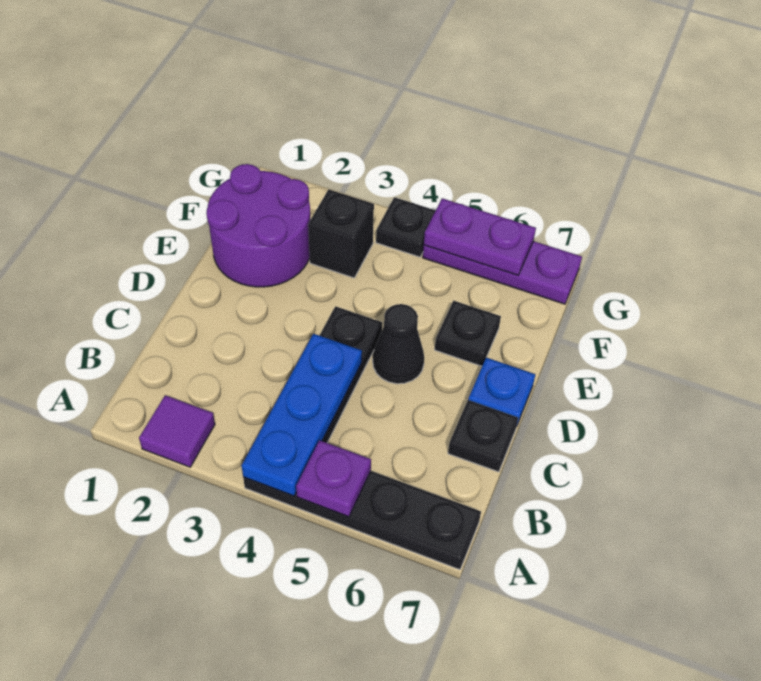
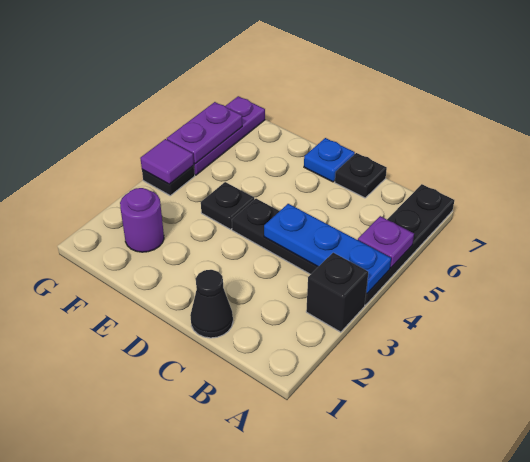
purple tile A2 level 1 -> purple tile G4 level 2
black cone D5 level 1 -> black cone C1 level 1
purple round brick E1:F2 level 1 -> purple round brick F2 level 1
black plate E6 level 1 -> black plate E4 level 1
black brick F3 level 1 -> black brick A3 level 1

